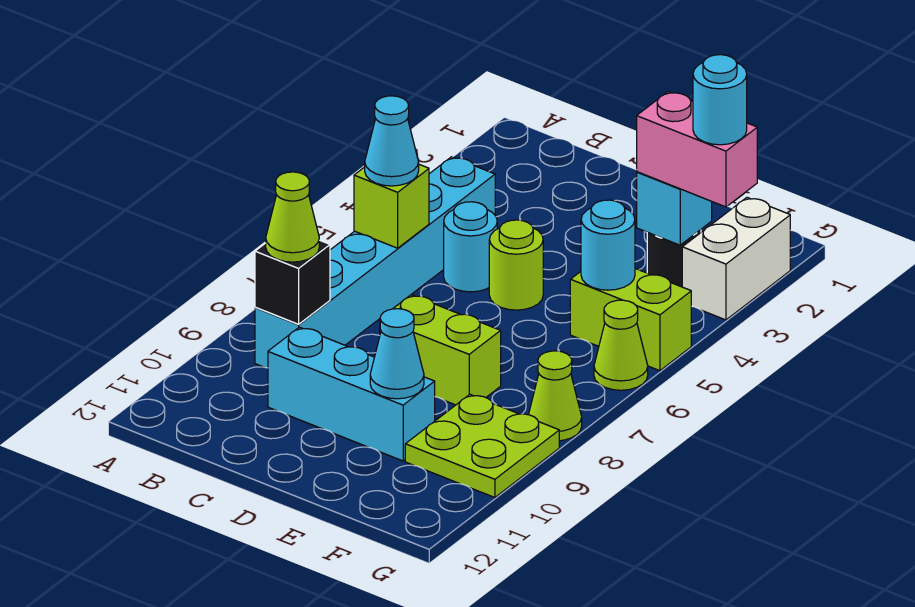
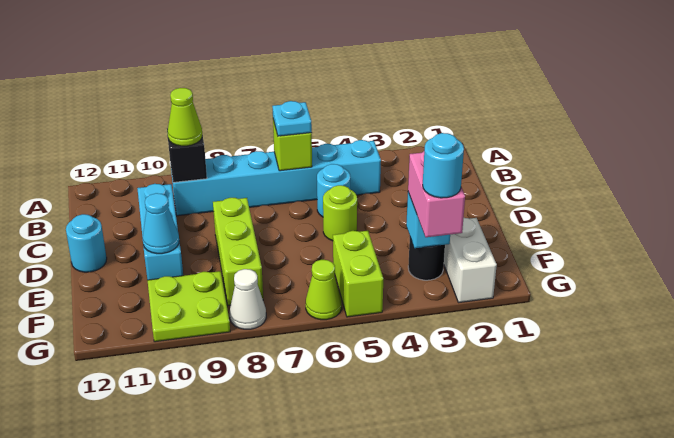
cyan cone B6 level 3 -> cyan plate B6 level 3
lime brick D8:E8 level 1 -> lime brick D8:F8 level 1
cyan round brick F5 level 2 -> cyan round brick D12 level 1
white brick G2:G3 level 1 -> white brick F2:G2 level 1
lime cone G8 level 1 -> white cone G8 level 1

